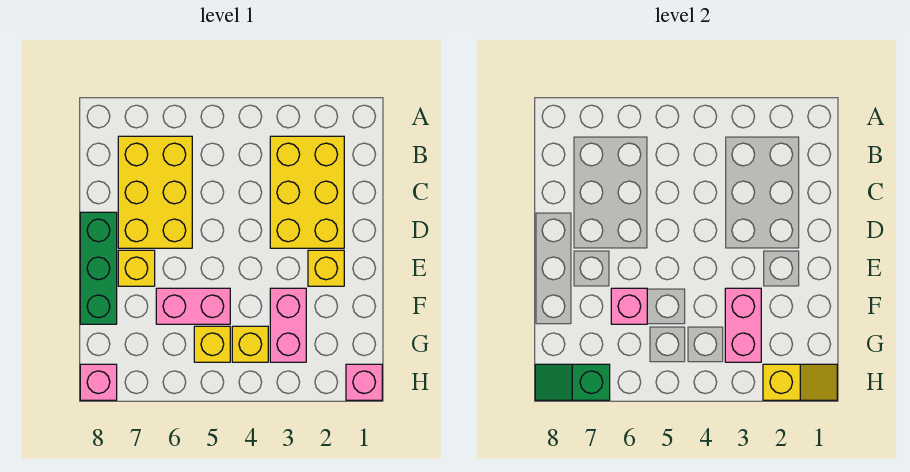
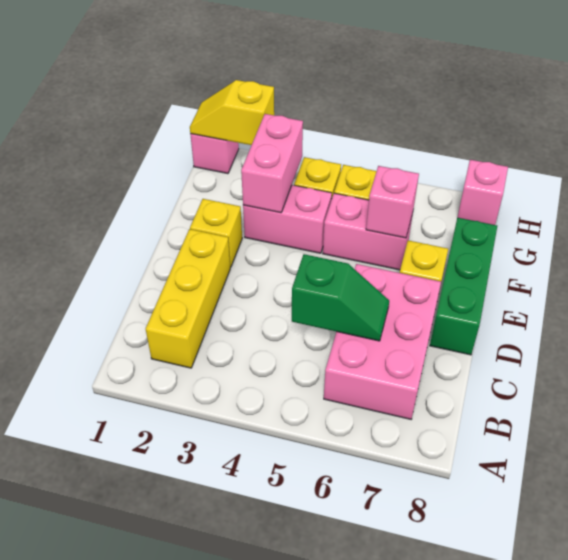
yellow brick B2:D3 level 1 -> yellow brick B2:D2 level 1
yellow brick B6:D7 level 1 -> pink brick B6:D7 level 1
pink brick F3:G3 level 1 -> pink brick F3:F4 level 1
green slope H7:H8 level 2 top 7 -> green slope C5:C6 level 2 top 5

